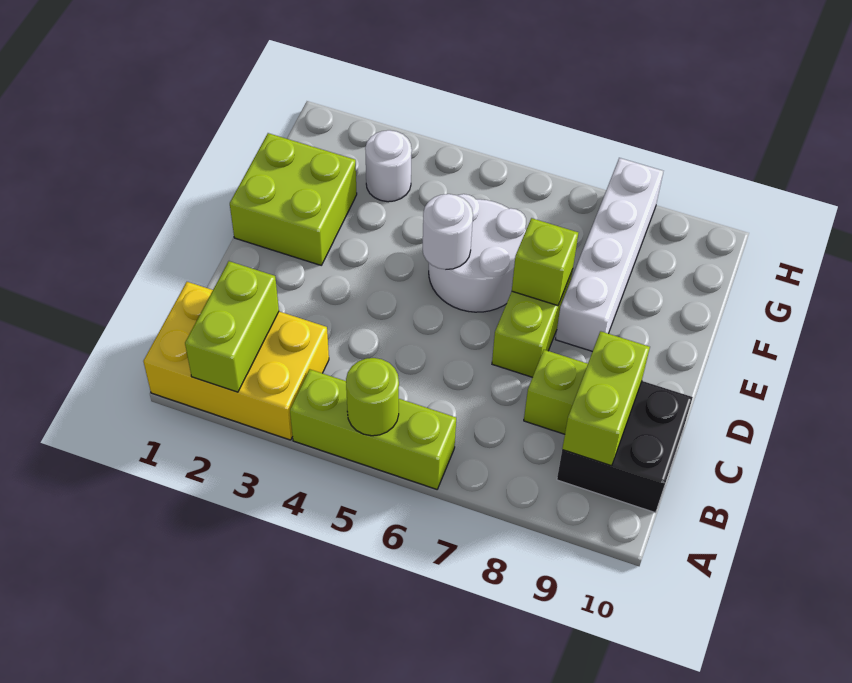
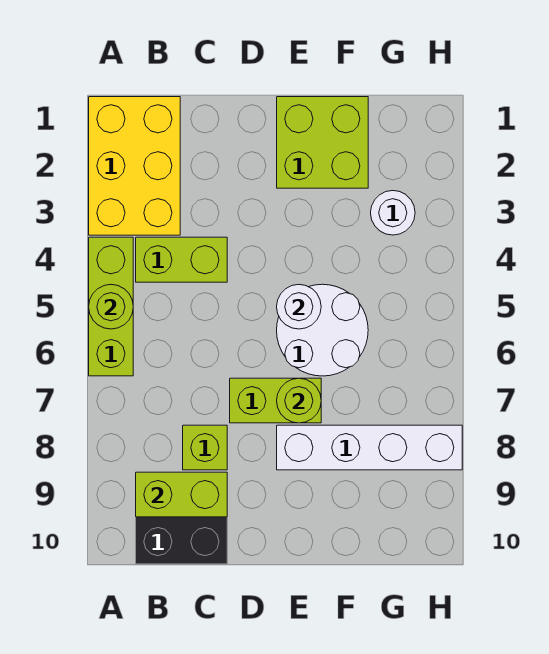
lime brick A2:B2 level 2 -> lime brick B4:C4 level 1
lime brick E7 level 2 -> lime round brick E7 level 2

